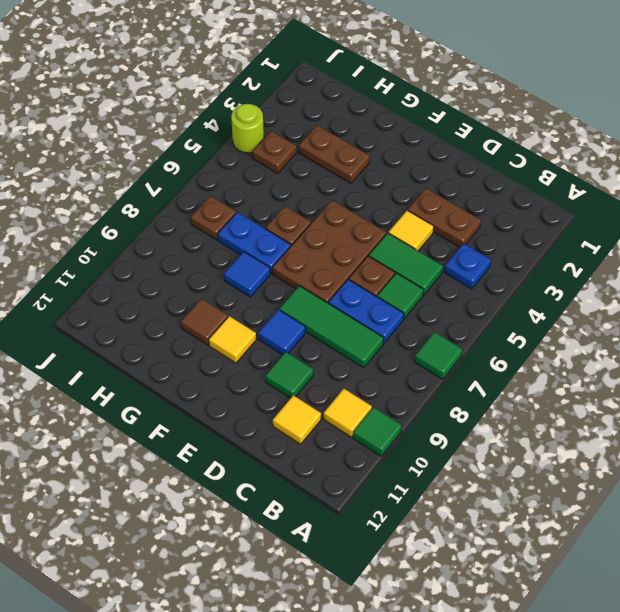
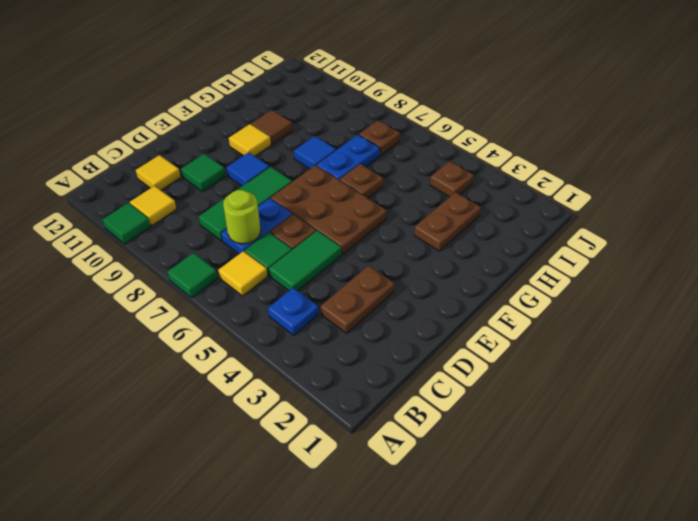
yellow tile D4 level 1 -> yellow tile B6 level 1
lime round brick J4 level 1 -> lime round brick C7 level 2

